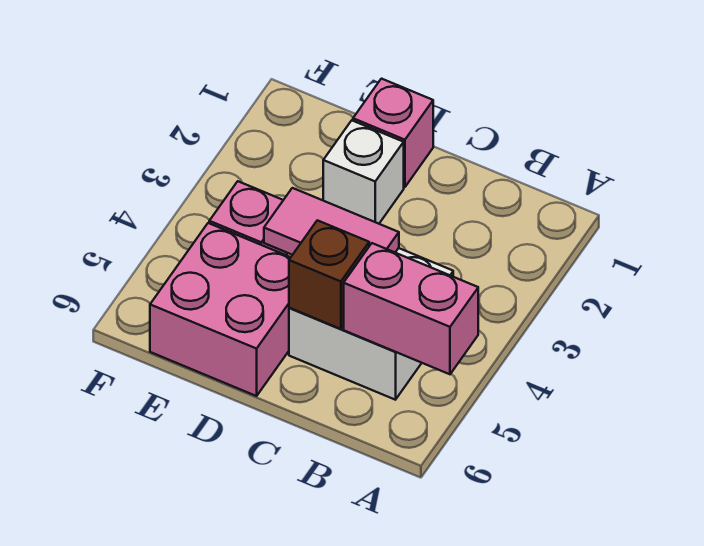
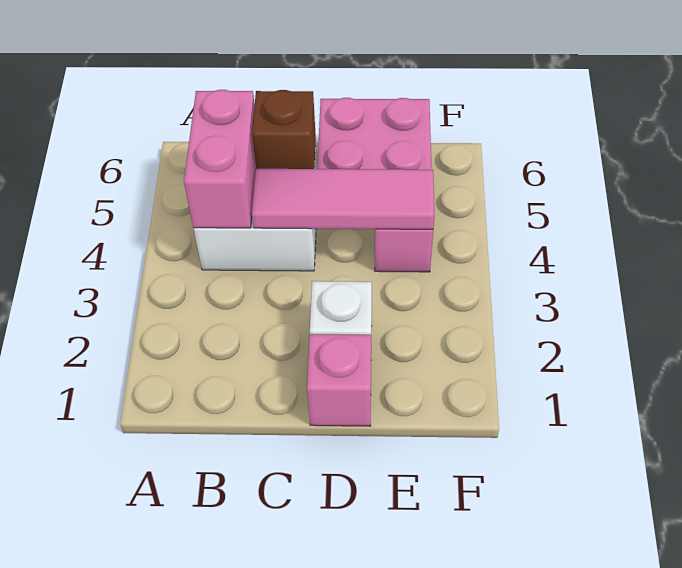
pink brick A5:B5 level 2 -> pink brick B4:B5 level 2
pink tile C4:D4 level 2 -> pink tile C4:E4 level 2

